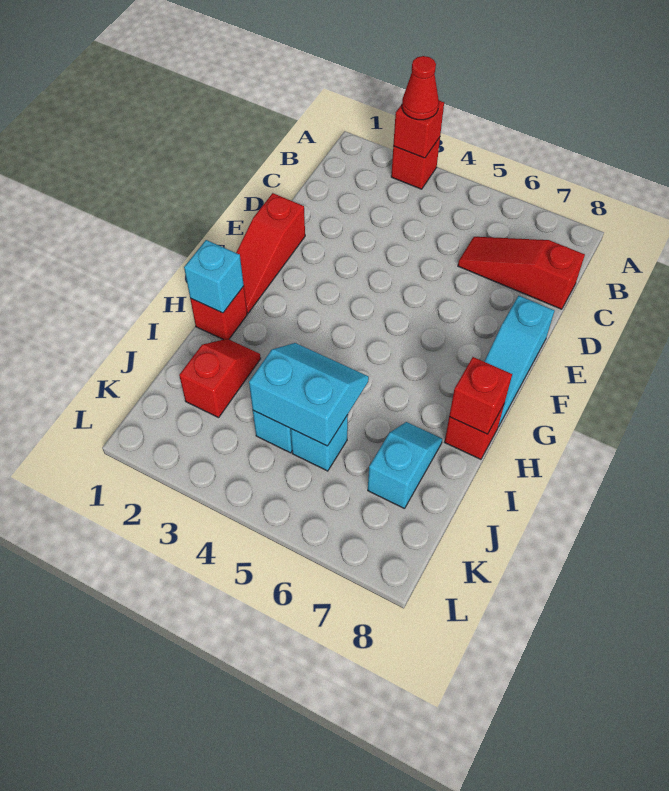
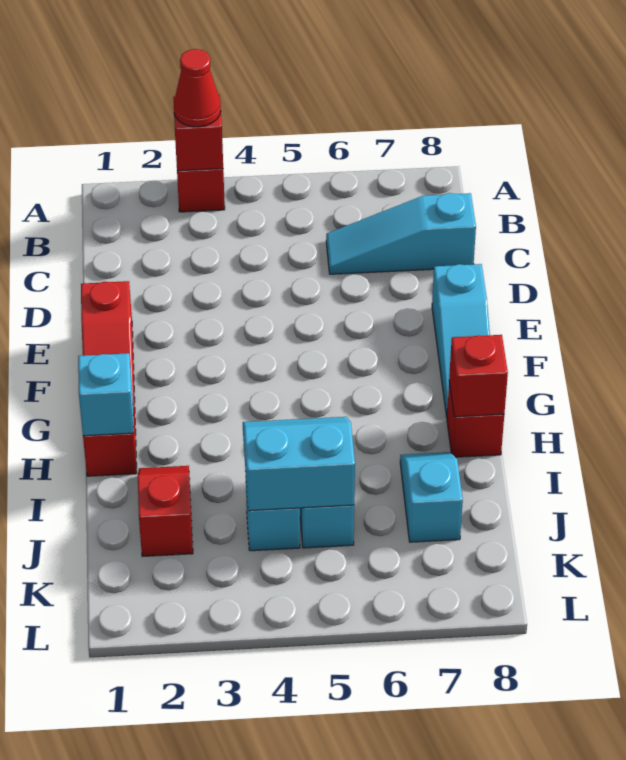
red slope C6:C8 level 1 top 8 -> cyan slope C6:C8 level 1 top 8

